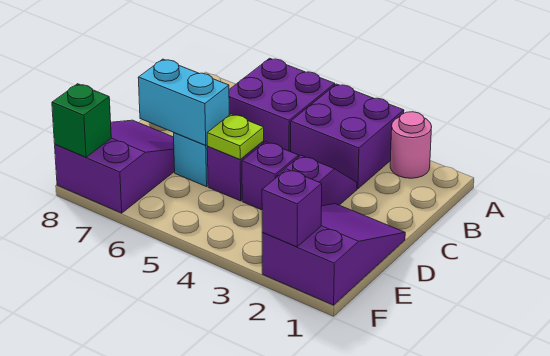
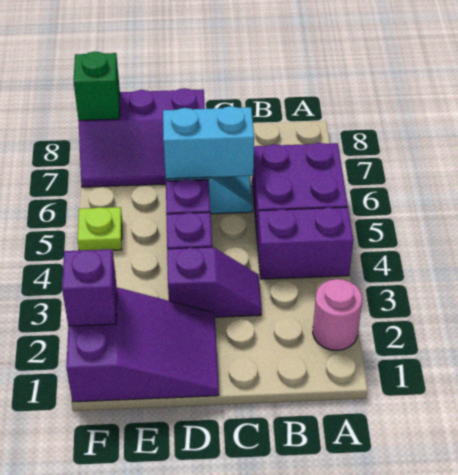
purple brick A3:B4 level 1 -> purple brick A4:B4 level 1
lime plate D5 level 2 -> lime plate F5 level 1
cyan brick D6:D7 level 2 -> cyan brick C6:D6 level 2
purple slope D7:F8 level 1 top F -> purple slope D7:F8 level 1 top 8

